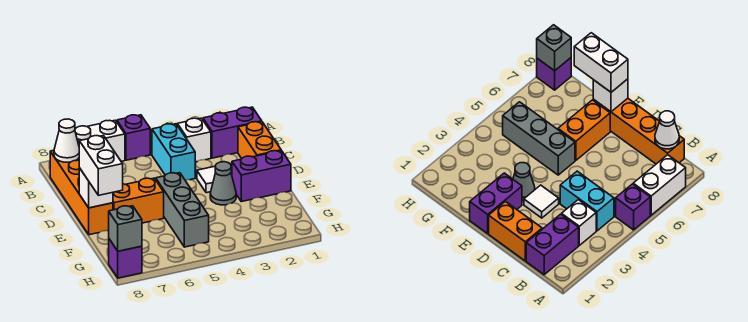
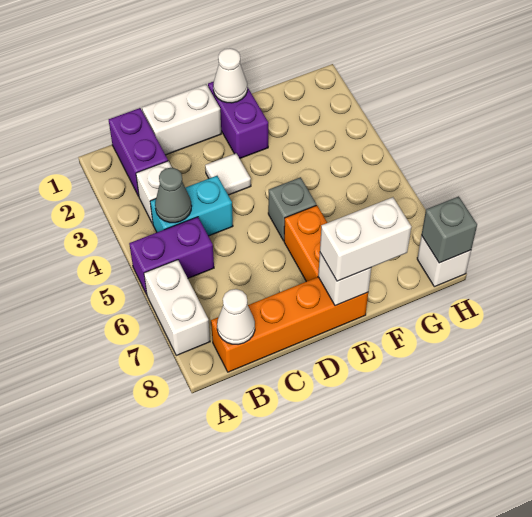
purple brick A5 level 1 -> purple brick A5:B5 level 1
orange brick C1:D1 level 1 -> white brick C1:D1 level 1
none -> white cone E1 level 2
grey cone E3 level 1 -> grey cone B4 level 2
grey brick E5:G5 level 1 -> grey brick E5 level 1
purple brick H8 level 1 -> white brick H8 level 1

